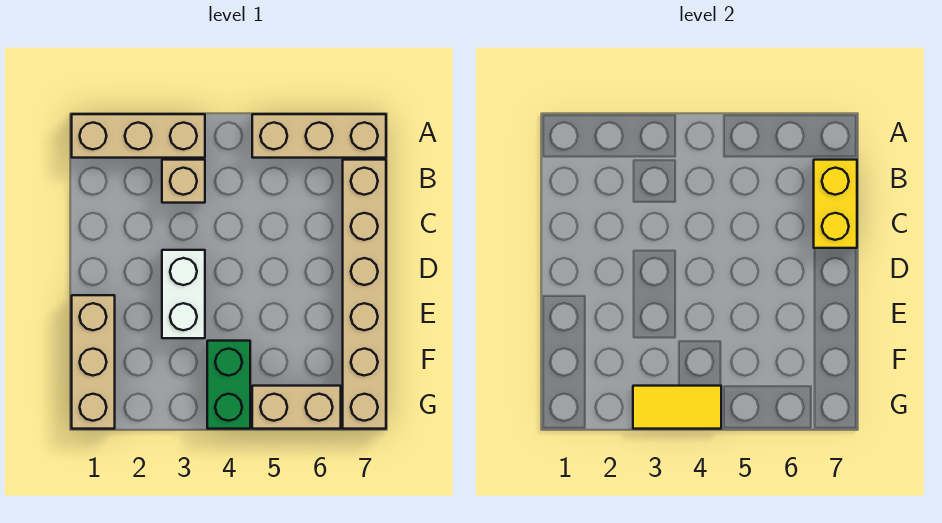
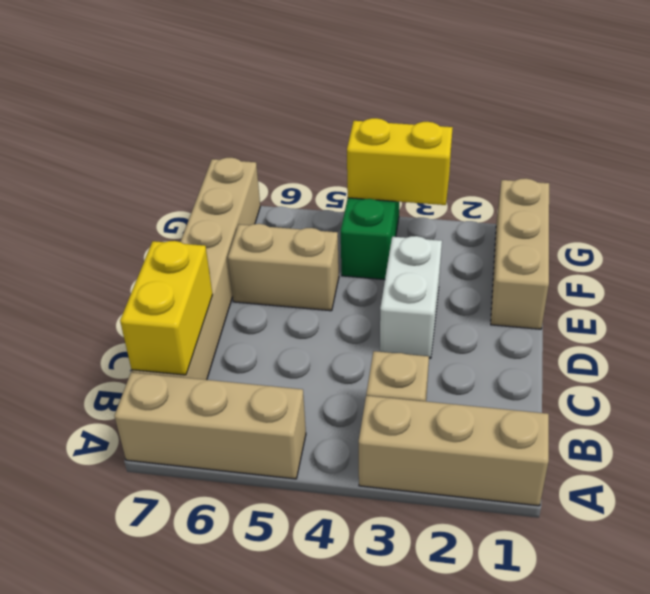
yellow tile G3:G4 level 2 -> yellow brick G3:G4 level 2
tan brick G5:G6 level 1 -> tan brick E5:E6 level 1

